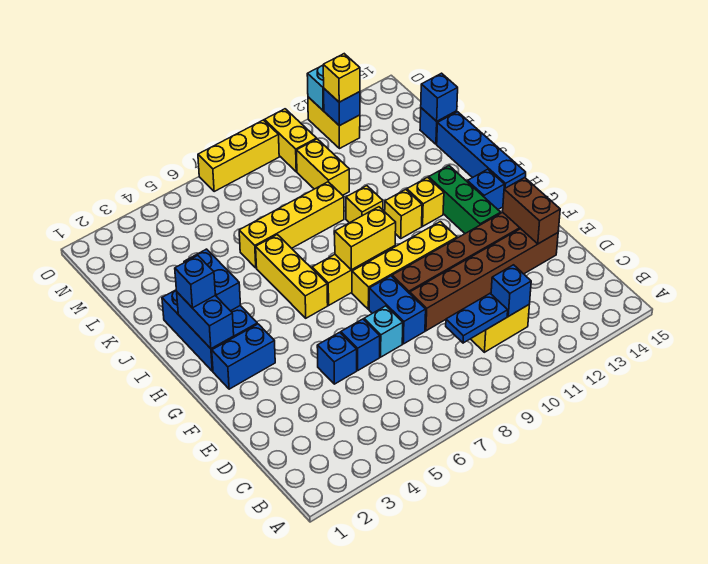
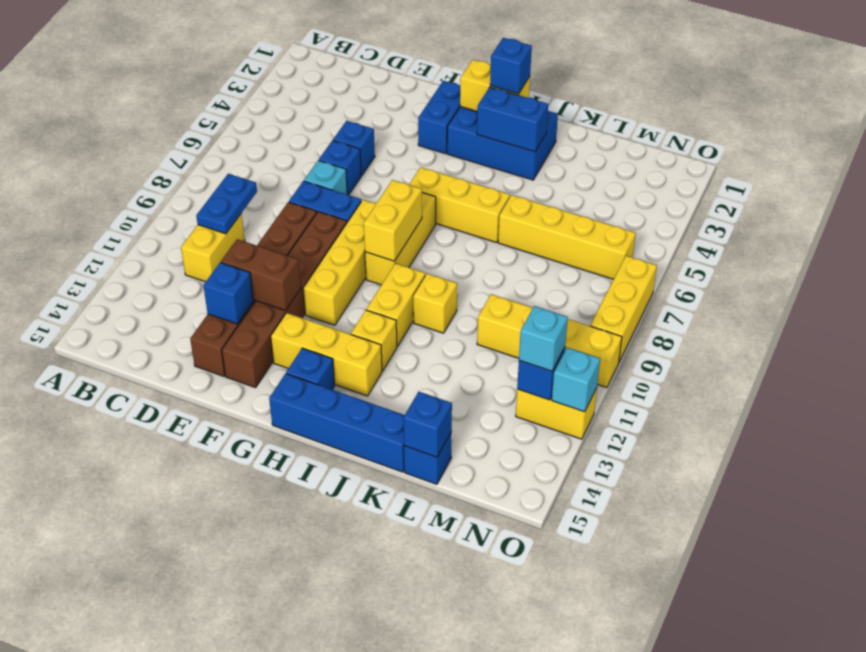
blue brick C11 level 2 -> blue brick E13 level 2
brown brick E14:F14 level 2 -> brown brick E12:F12 level 2
green brick G13:I13 level 1 -> yellow brick G13:I13 level 1
blue brick H2:I2 level 2 -> yellow brick H2:I2 level 2
yellow brick I11 level 1 -> yellow brick I10:I11 level 1
yellow brick K6:K9 level 1 -> yellow brick K6:N6 level 1
yellow brick N12 level 3 -> cyan brick N12 level 3

